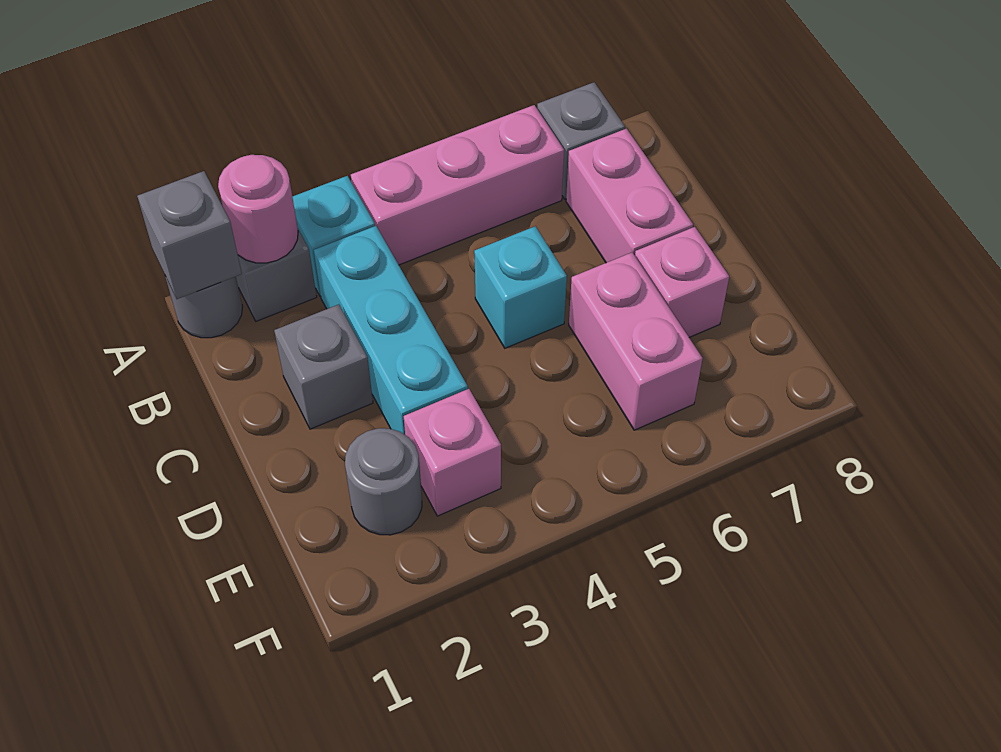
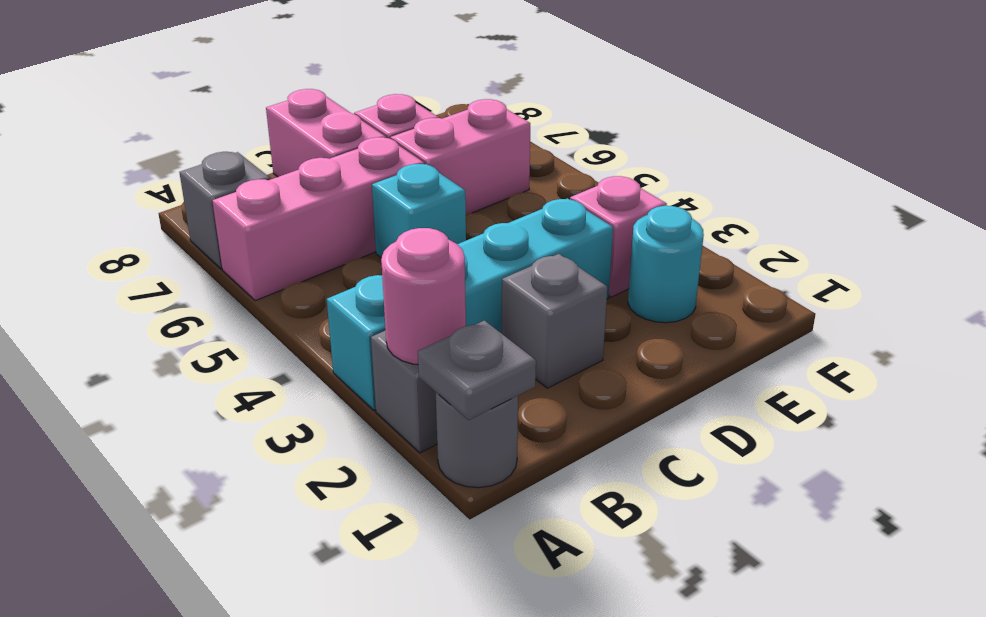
grey brick A1 level 2 -> grey plate A1 level 2
pink brick A4:A6 level 1 -> pink brick A6:C6 level 1
pink brick B7:C7 level 1 -> pink brick C7:C8 level 1
grey round brick E2 level 1 -> cyan round brick E2 level 1

